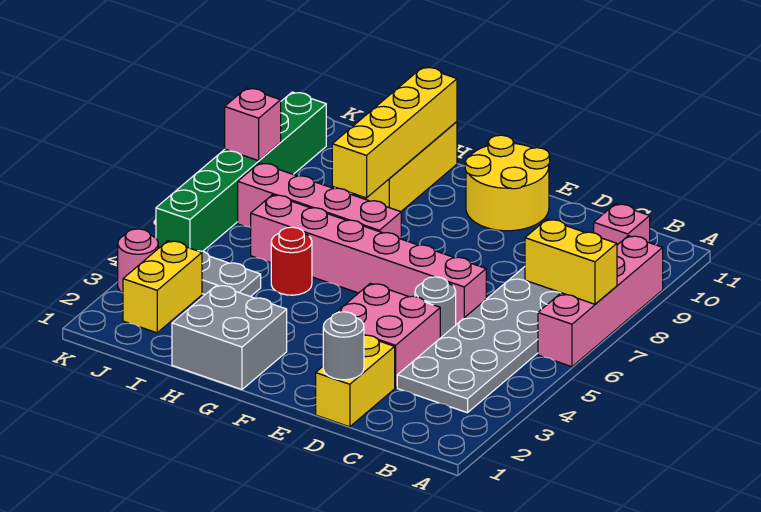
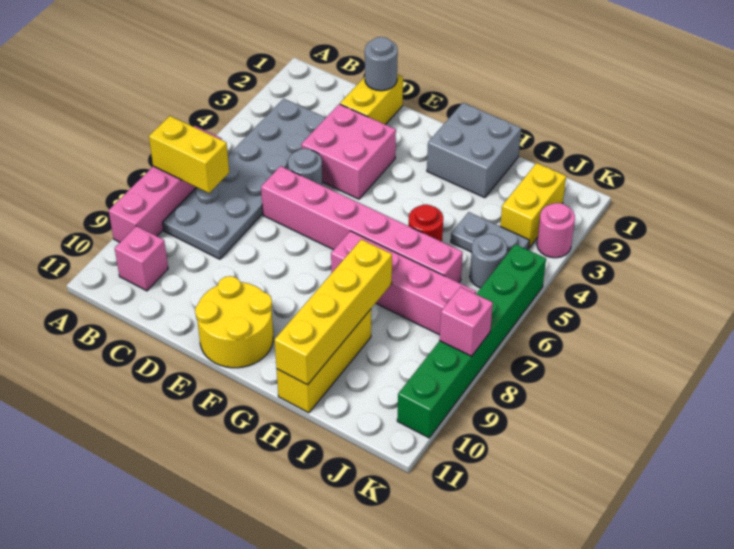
none -> grey round brick J5 level 1

